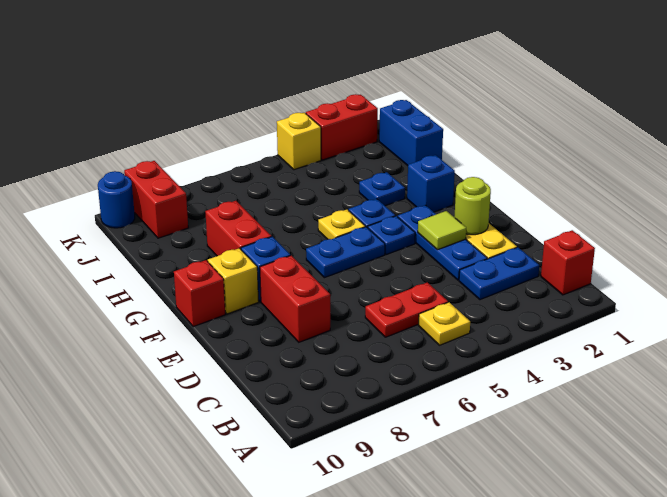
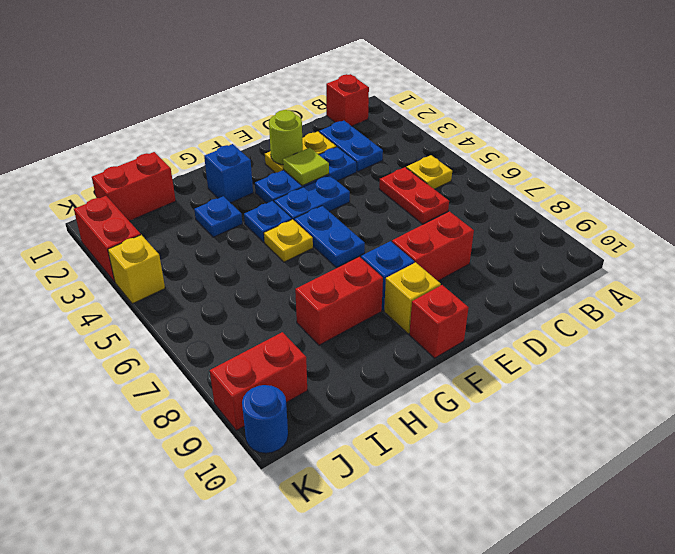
blue plate F4 level 1 -> blue plate E4:F4 level 1
blue brick I1:J1 level 1 -> red brick I1:J1 level 1

